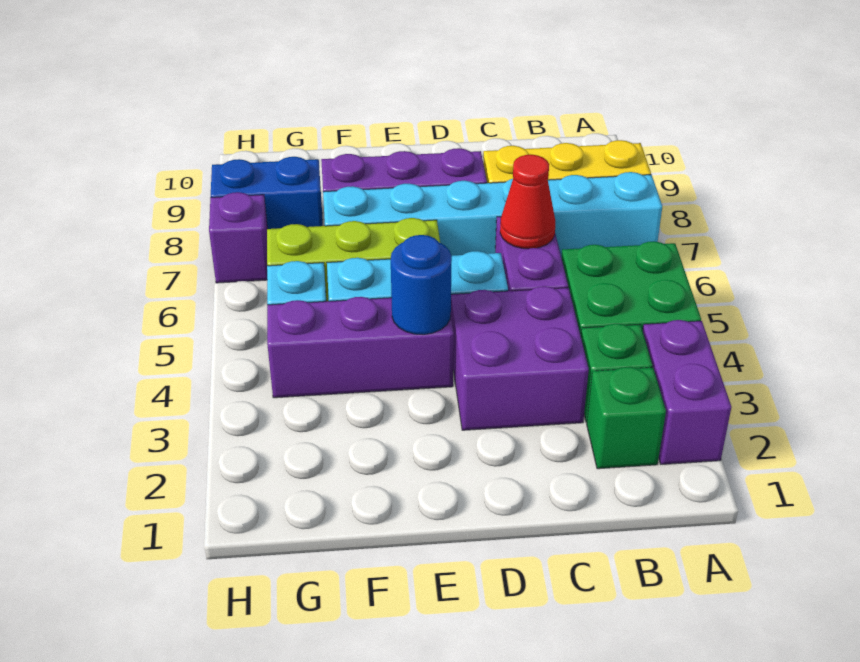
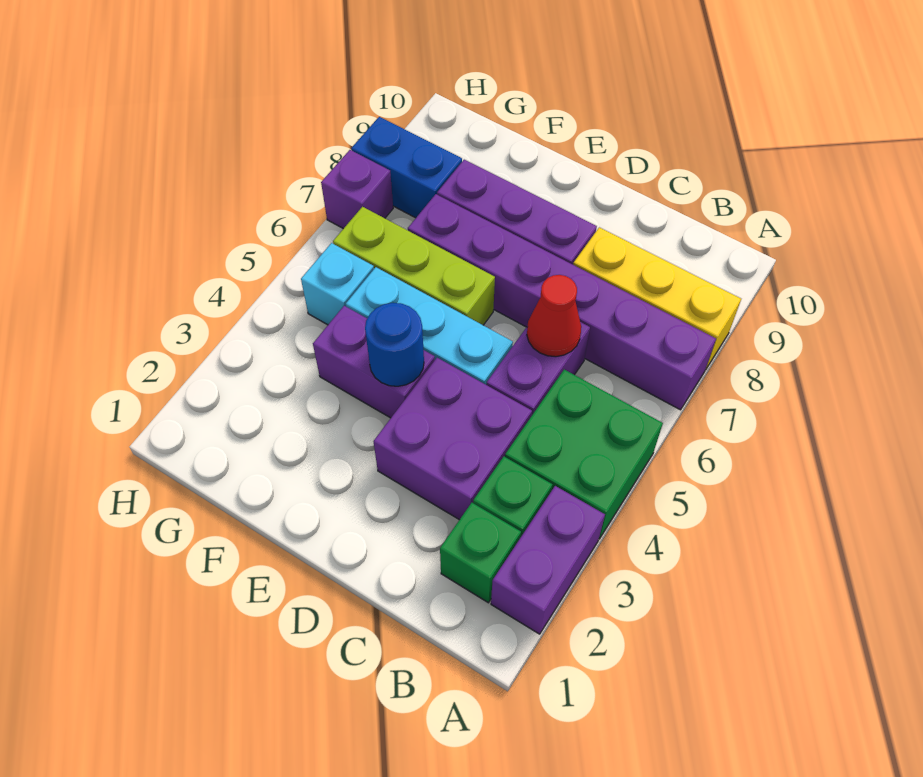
cyan brick A7:F7 level 1 -> purple brick A7:F7 level 1
purple brick E4:G4 level 1 -> purple brick E4:F4 level 1

